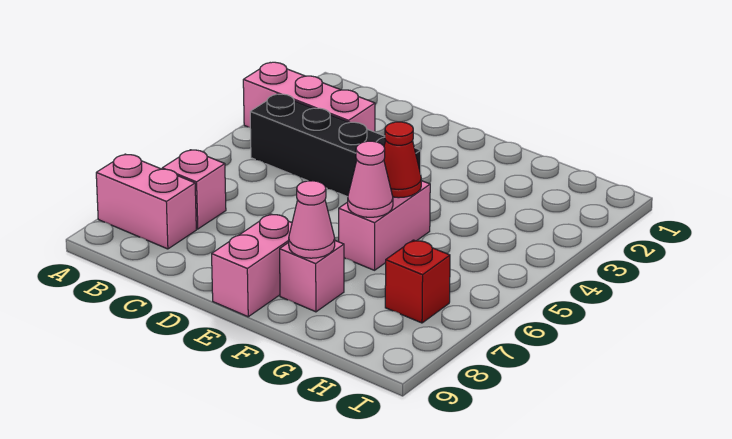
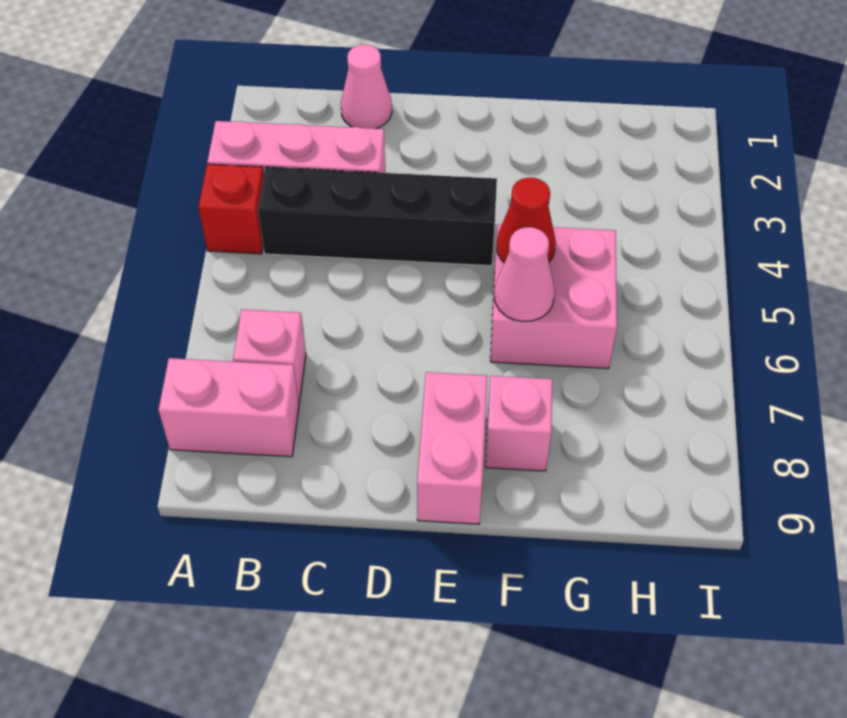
pink brick F5:F6 level 1 -> pink brick F5:G6 level 1
pink cone F8 level 2 -> pink cone C1 level 1
red brick H7 level 1 -> red brick A4 level 1

